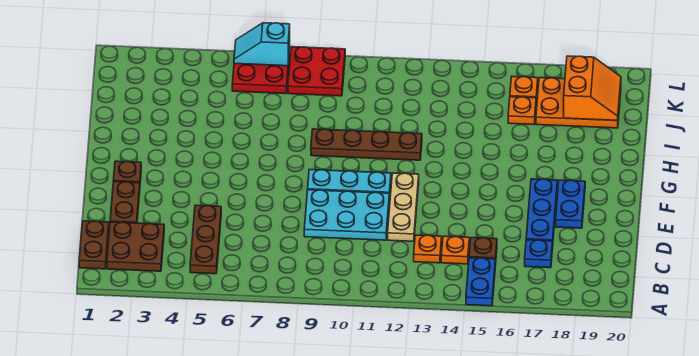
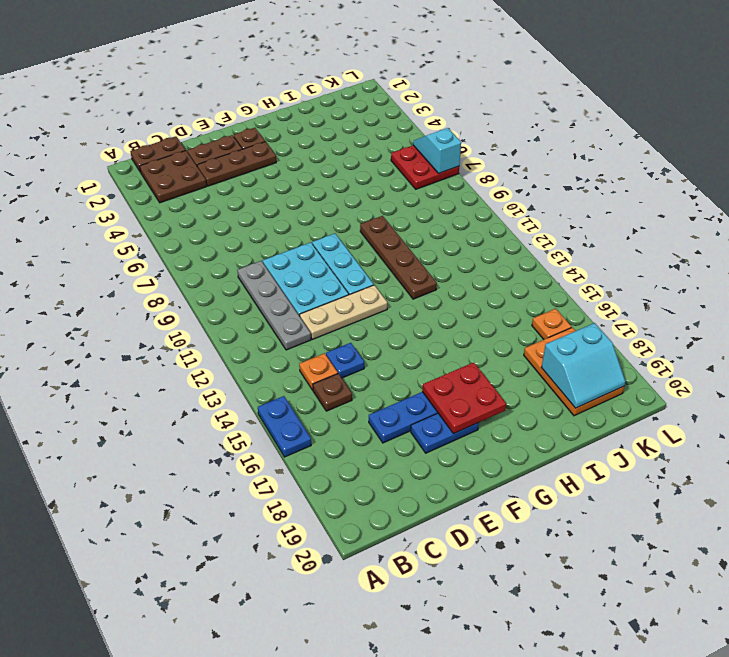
blue plate A15:B15 level 1 -> blue plate A15:A16 level 1
brown plate B5:D5 level 1 -> brown plate D3:F3 level 1
none -> grey plate C9:C12 level 1
orange plate C13 level 1 -> none
blue plate C17 level 1 -> blue plate D14 level 1
orange plate J16 level 1 -> none
orange slope J18:K19 level 2 top 18 -> cyan slope J18:K19 level 2 top 18
red plate K8:L9 level 1 -> red plate F17:G18 level 2

